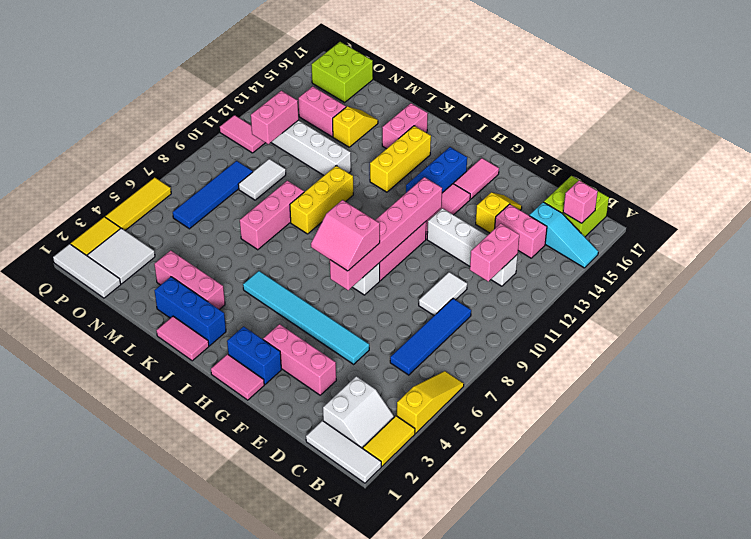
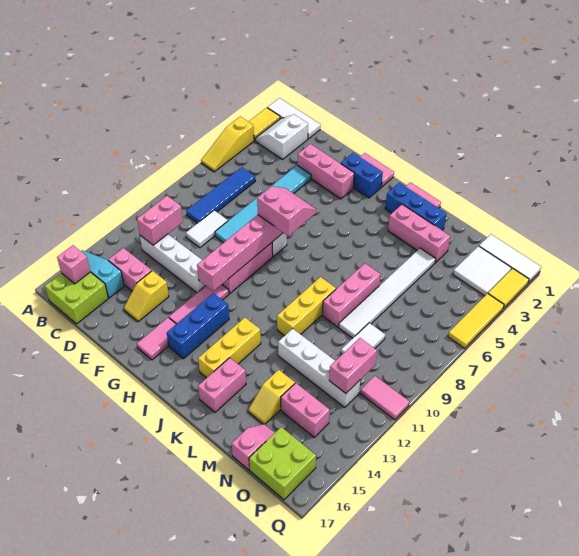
cyan tile E5:J5 level 1 -> cyan tile E4:E9 level 1
none -> white tile M4:M9 level 1
none -> pink slope N16:N17 level 1 top 17
blue tile O6:O9 level 1 -> none

